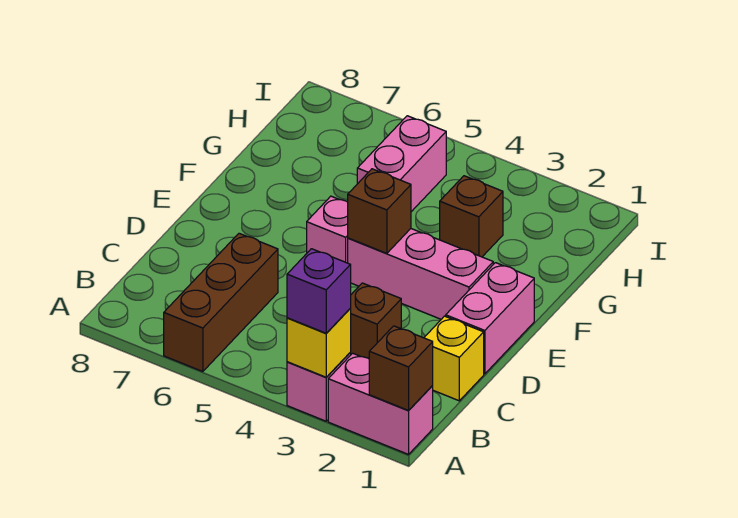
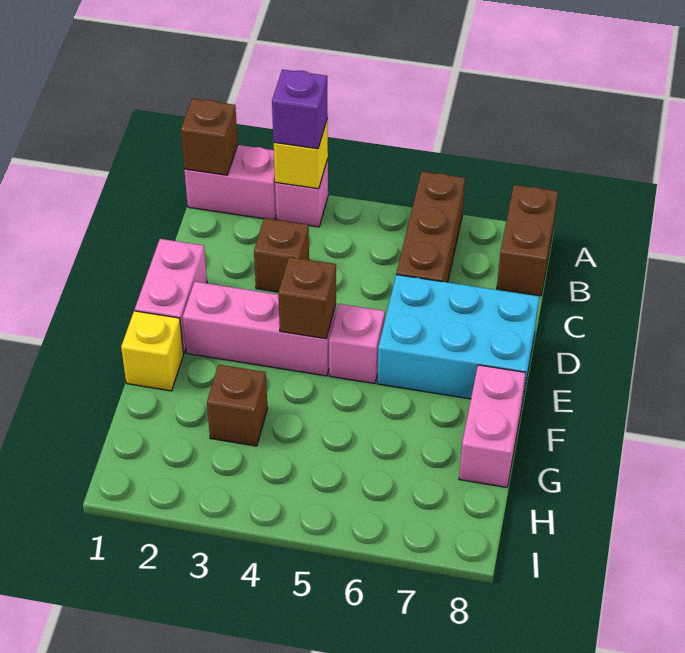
none -> brown brick A8:B8 level 1
yellow brick C1 level 1 -> yellow brick F1 level 1
none -> cyan brick D6:E8 level 1
pink brick G5:H5 level 1 -> pink brick F8:G8 level 1

